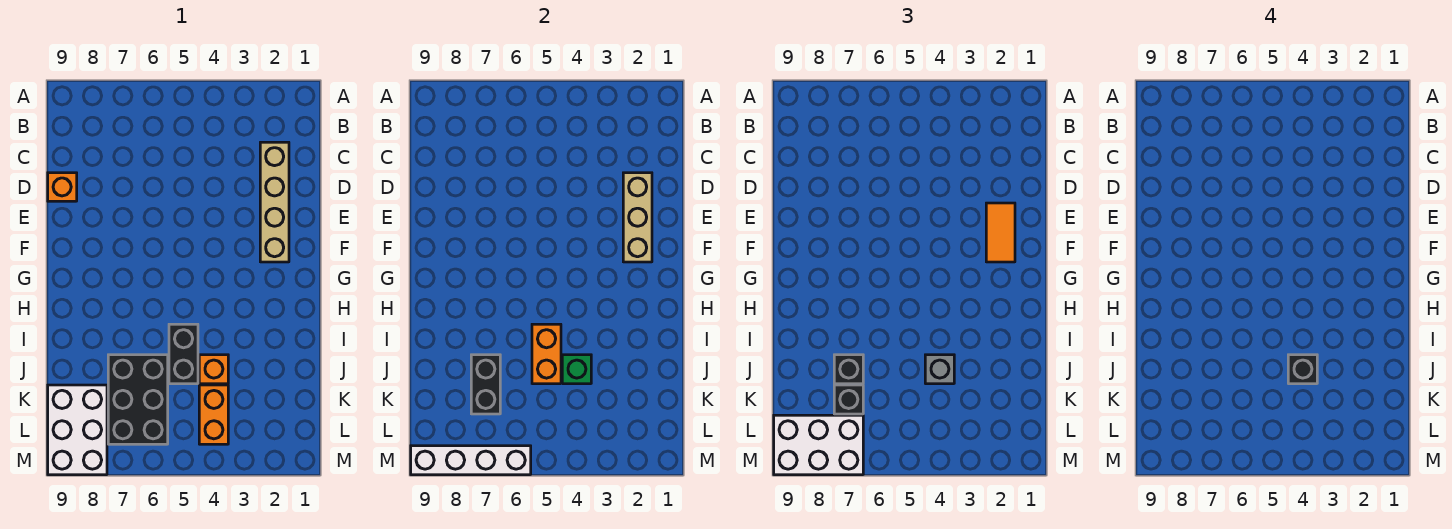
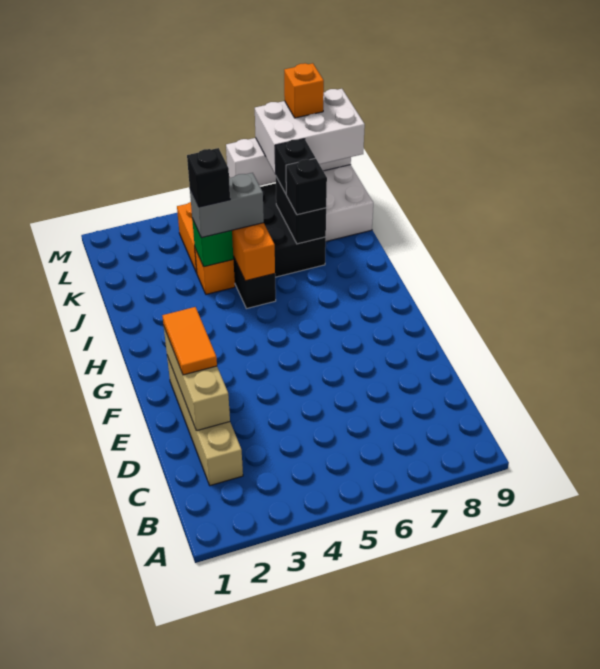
orange brick D9 level 1 -> orange brick M8 level 4
grey brick J4 level 3 -> grey brick J4:J5 level 3

